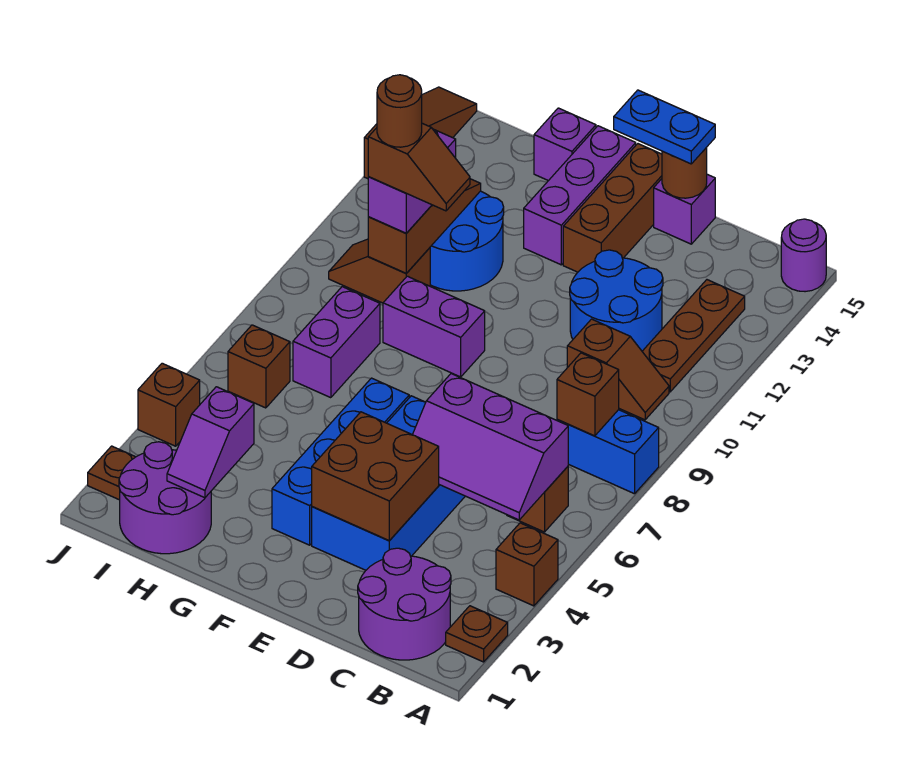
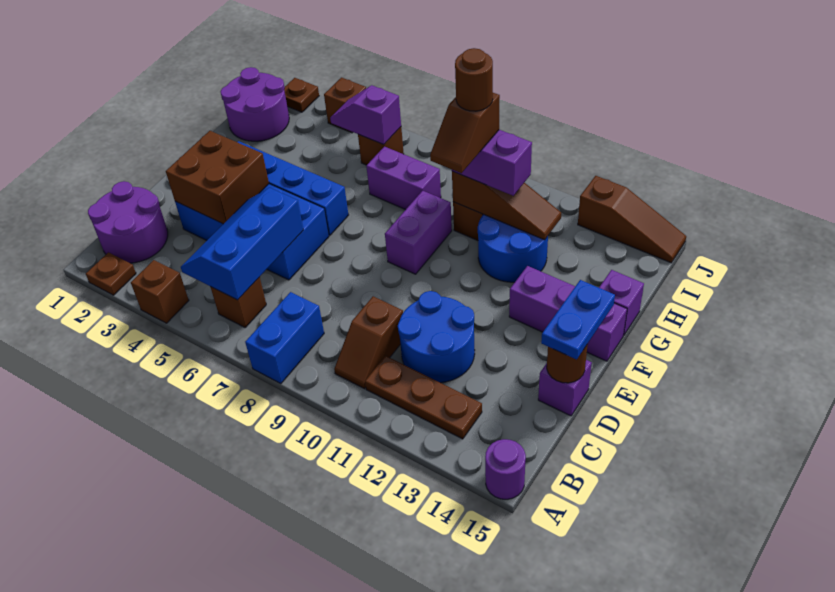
purple slope B5:D6 level 2 top 6 -> blue slope B5:D6 level 2 top 6
brown brick B8 level 2 -> none
brown brick E13:E15 level 1 -> none
purple slope H2:H3 level 2 top 3 -> purple slope I5:I6 level 2 top 6

